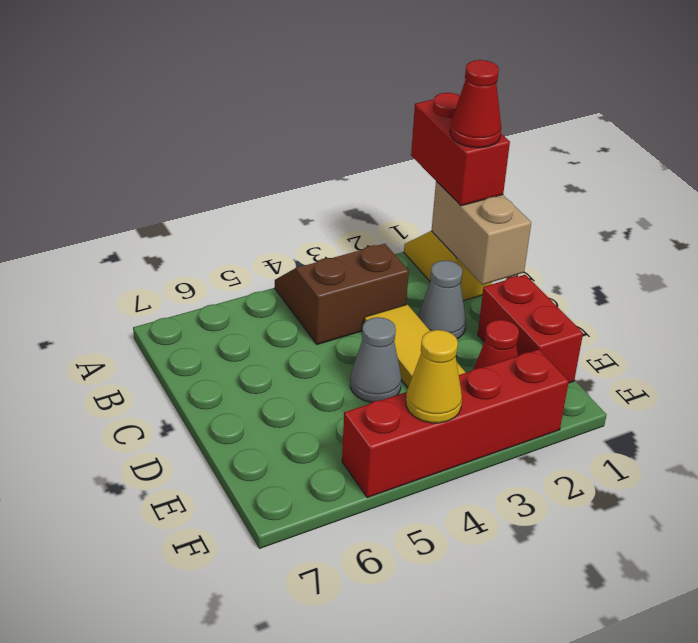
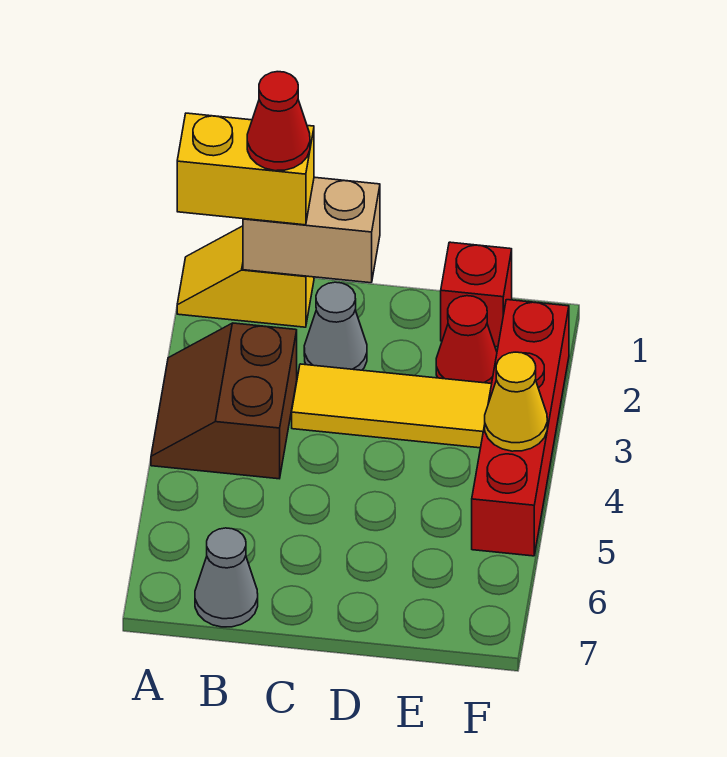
red brick A1:B1 level 3 -> yellow brick A1:B1 level 3
red brick D1:E1 level 1 -> red brick E1 level 1
grey cone D4 level 1 -> grey cone B7 level 1

